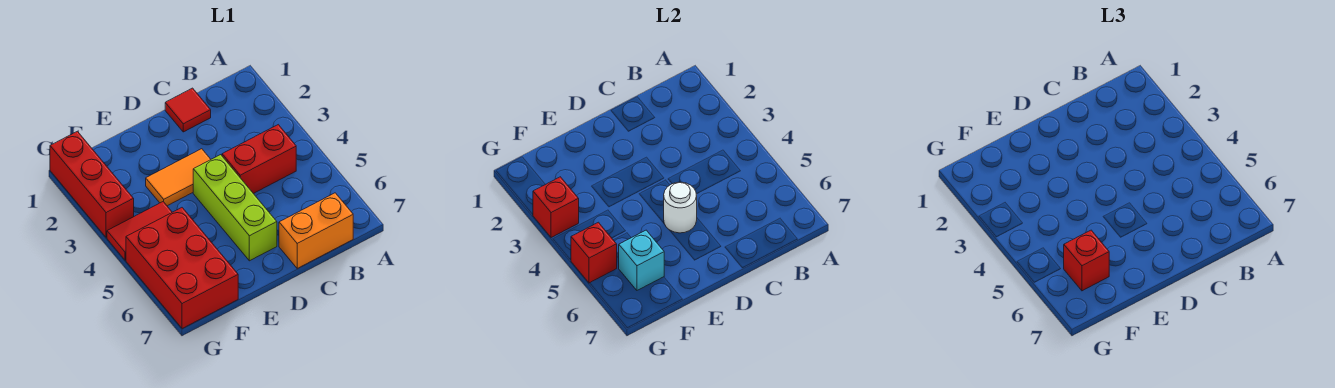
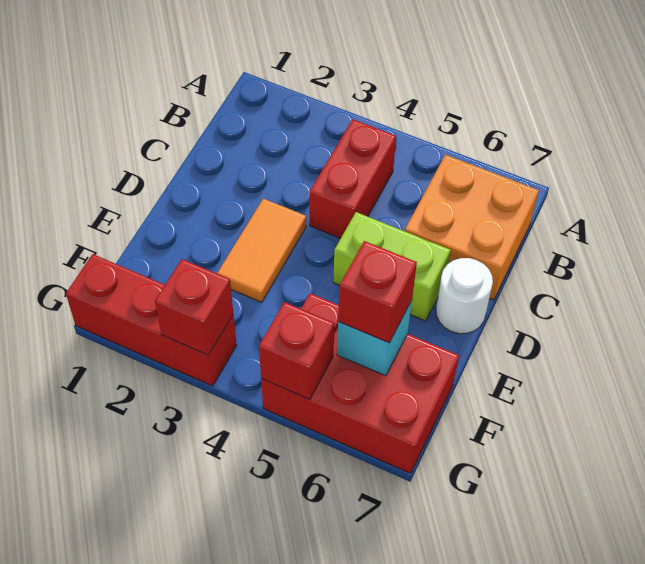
orange brick B7:C7 level 1 -> orange brick B6:C7 level 1
red tile C1 level 1 -> none
lime brick D4:D6 level 1 -> lime brick D5:D6 level 1
white round brick D5 level 2 -> white round brick D7 level 1
red tile F4:G4 level 1 -> none

